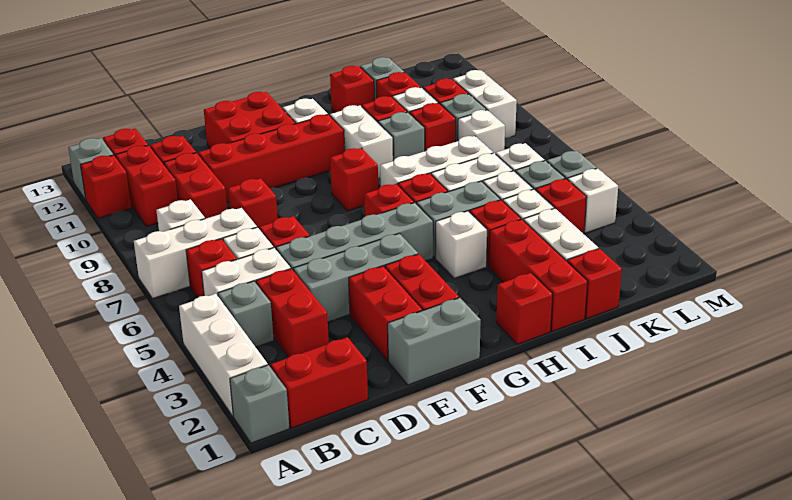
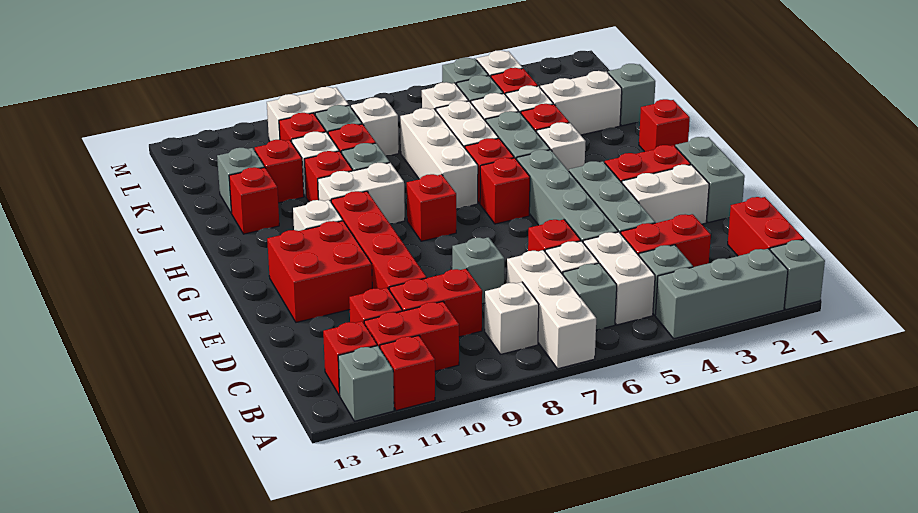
white brick A2:A4 level 1 -> grey brick A2:A4 level 1
red brick B6 level 1 -> grey brick B6 level 1
red brick D8 level 1 -> grey brick D8 level 1
red brick E2:E3 level 1 -> white brick E2:E3 level 1
red brick I1:I3 level 1 -> none
red brick J1 level 1 -> grey brick J1 level 1

